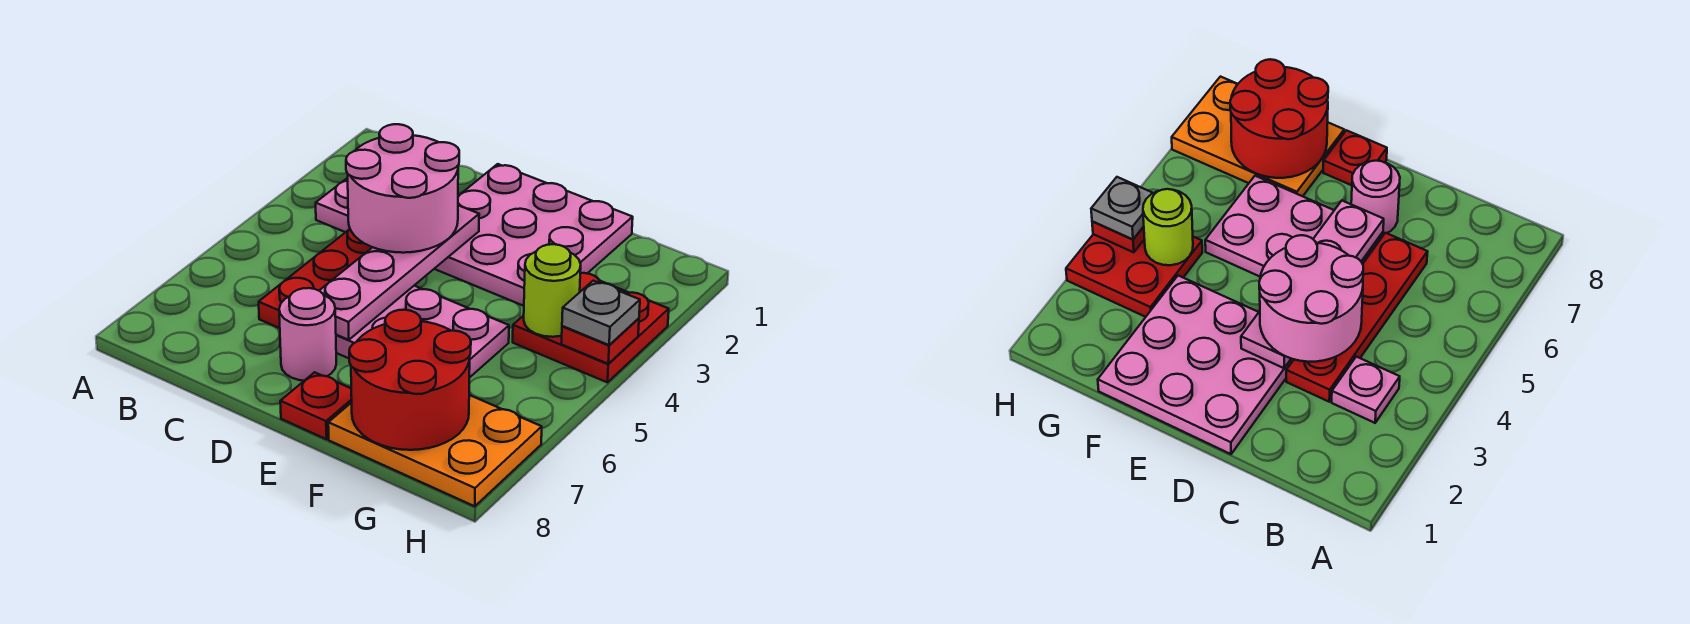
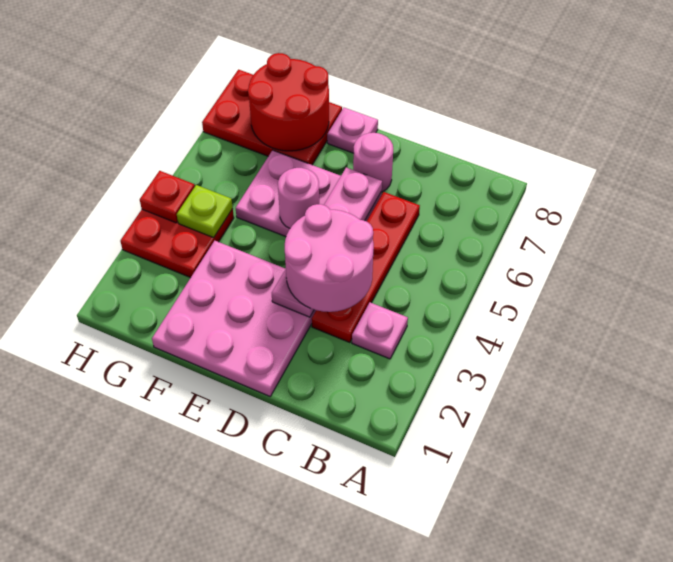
none -> pink round brick E5 level 2
red plate E8 level 1 -> pink plate E8 level 1
orange plate F7:H8 level 1 -> red plate F7:H8 level 1
lime round brick G4 level 2 -> lime plate G4 level 2
grey plate H4 level 3 -> none

